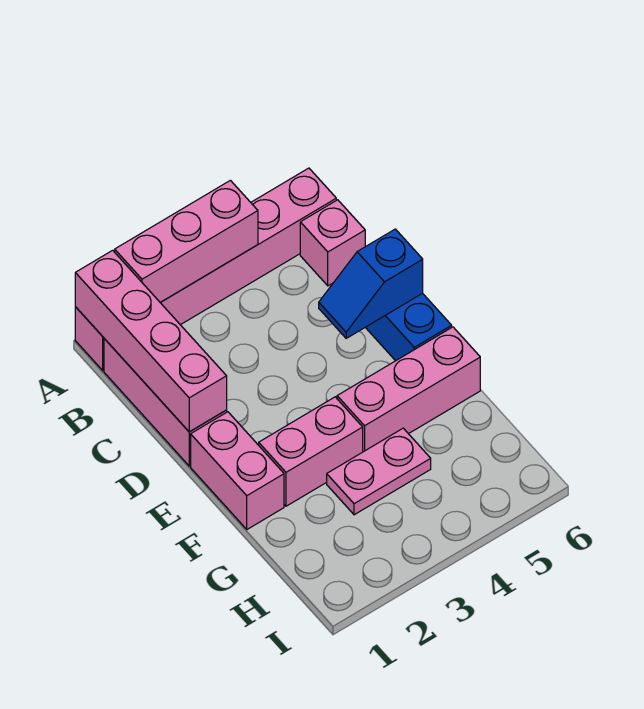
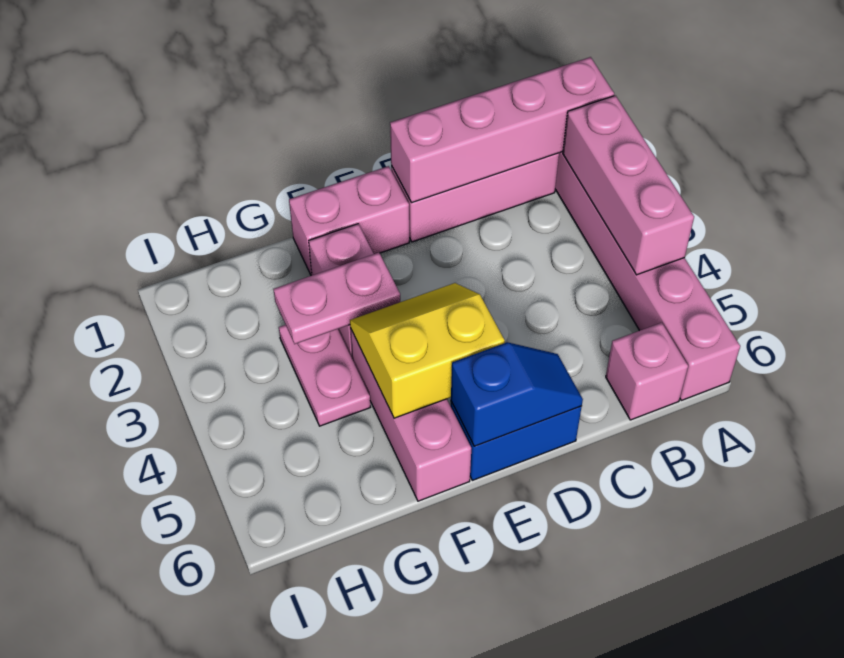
blue slope D5:D6 level 2 top 6 -> blue slope D6:E6 level 2 top E
none -> yellow slope E4:F5 level 2 top 5
none -> pink plate F3:G3 level 2

